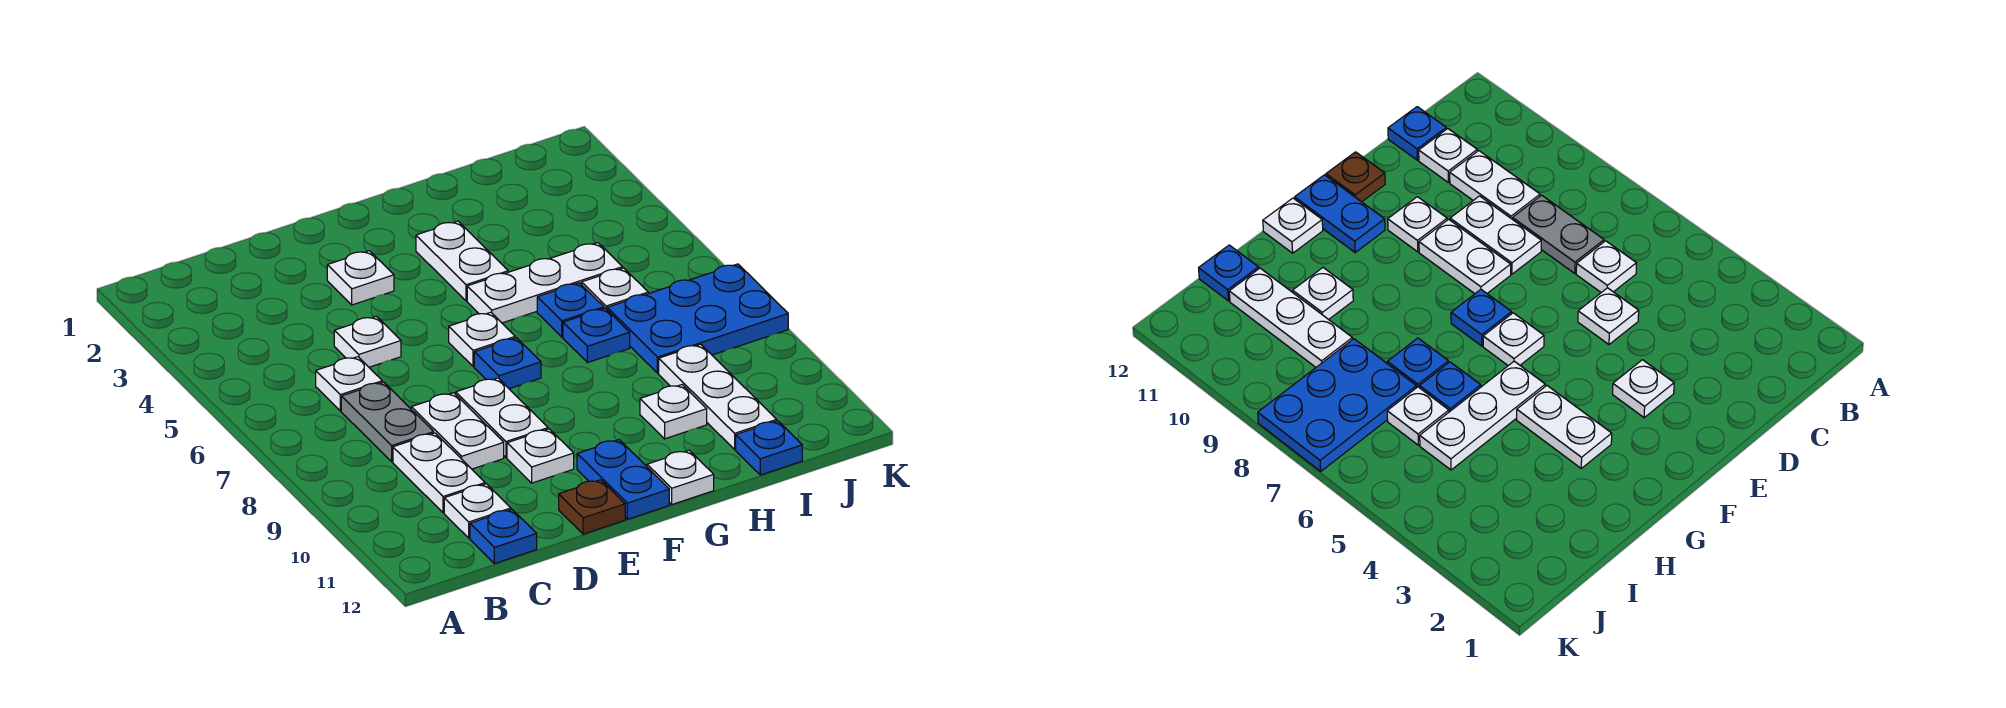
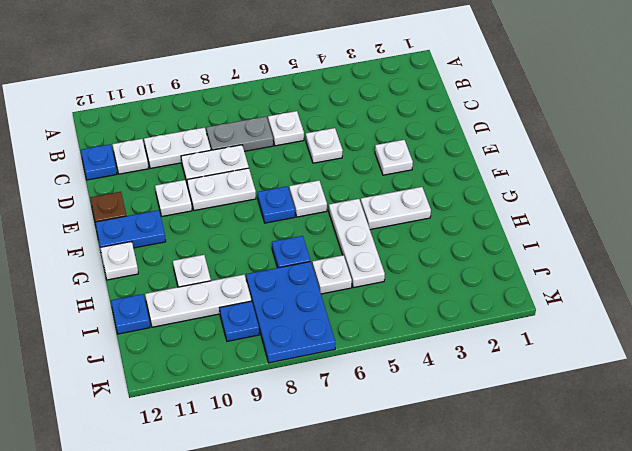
blue plate H6 level 1 -> blue plate J9 level 1

